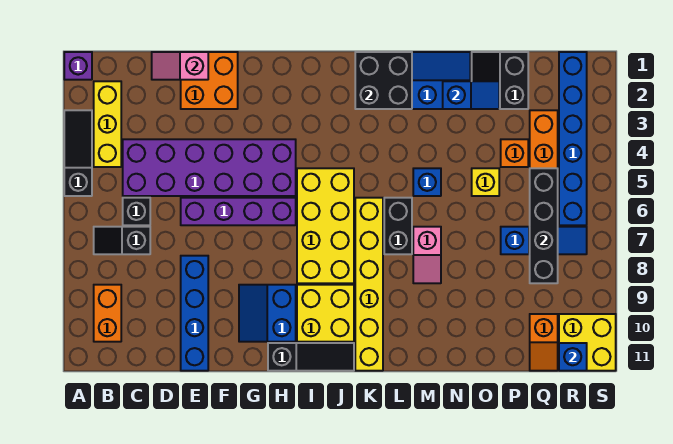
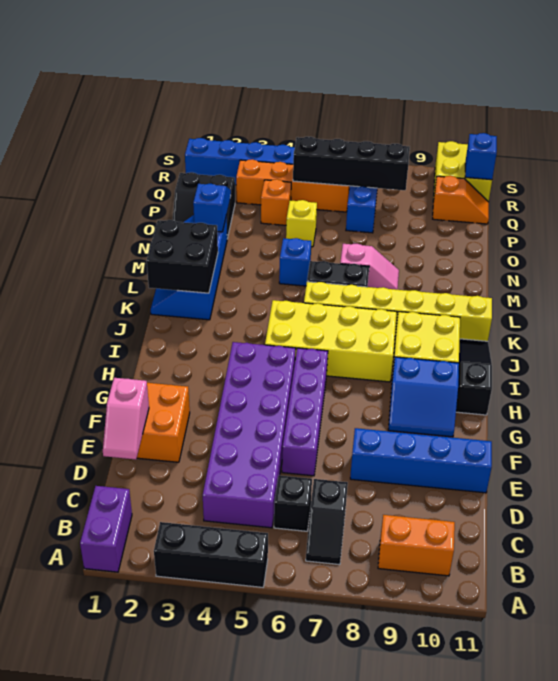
purple brick A1 level 1 -> purple brick A1:B1 level 1
black slope A3:A5 level 1 top 5 -> black brick A3:A5 level 1
yellow brick B2:B4 level 1 -> none

